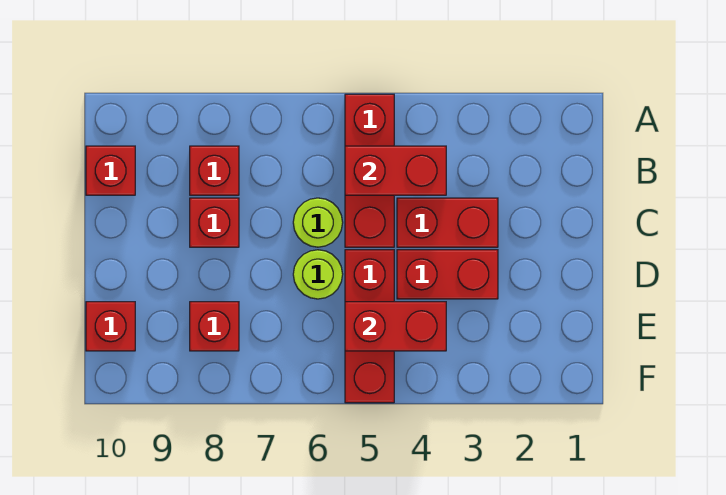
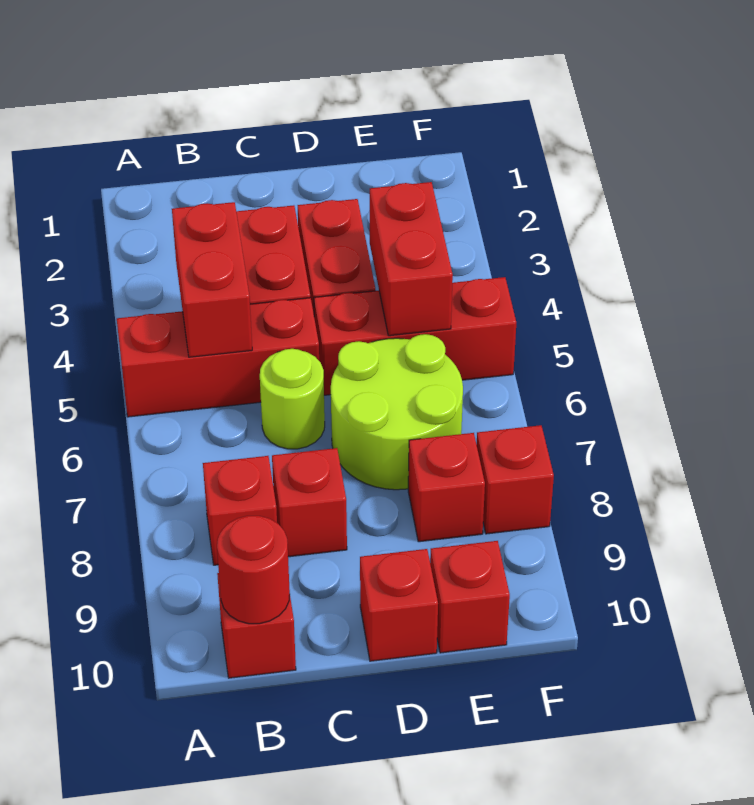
none -> red round brick B10 level 2
lime round brick D6 level 1 -> lime round brick D6:E7 level 1
none -> red brick D10 level 1
none -> red brick F8 level 1

